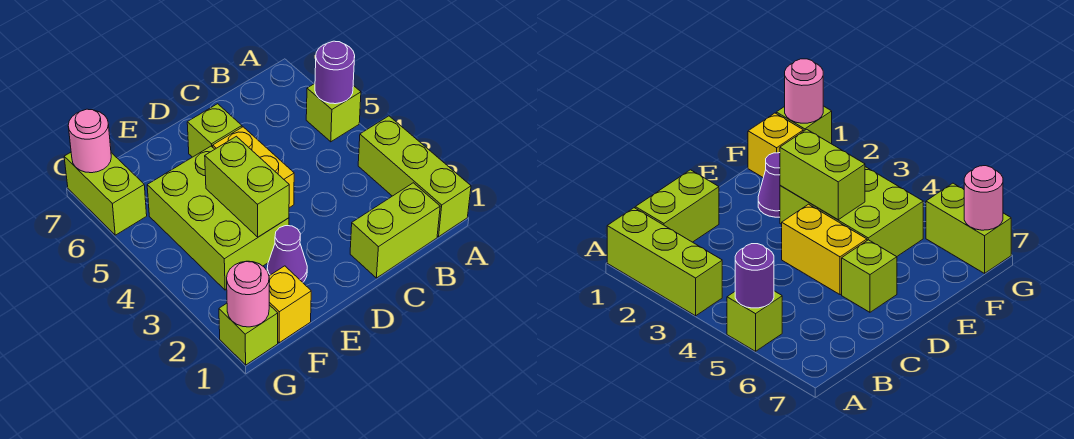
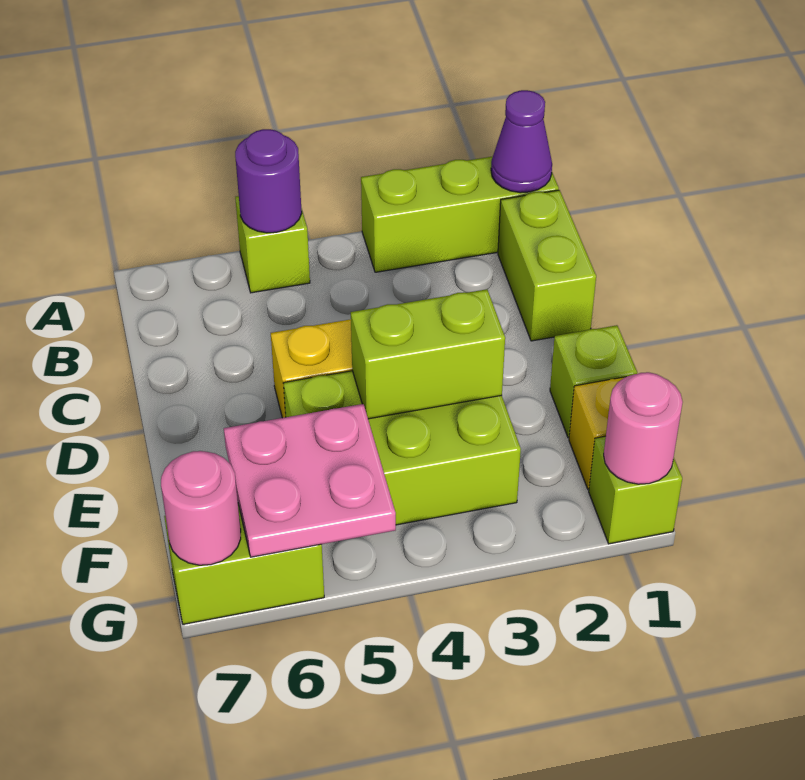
lime brick D6 level 1 -> lime brick E1 level 1
purple cone E2 level 1 -> purple cone A1 level 2
none -> pink plate F5:G6 level 2

